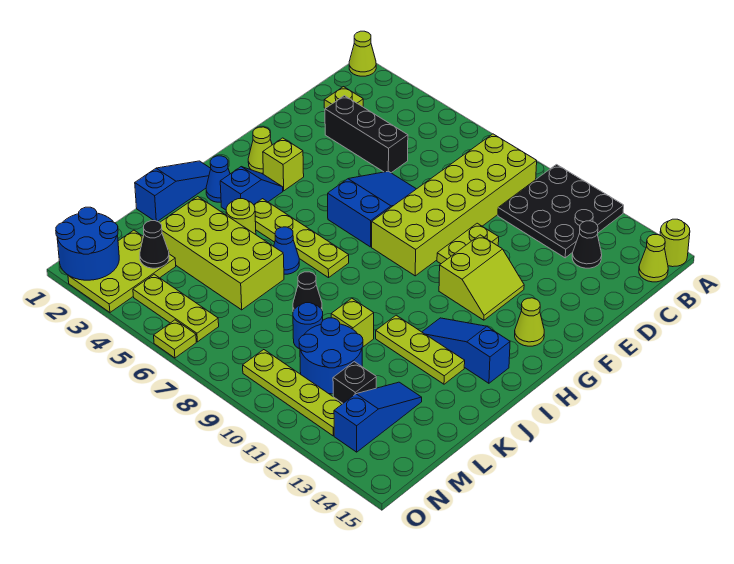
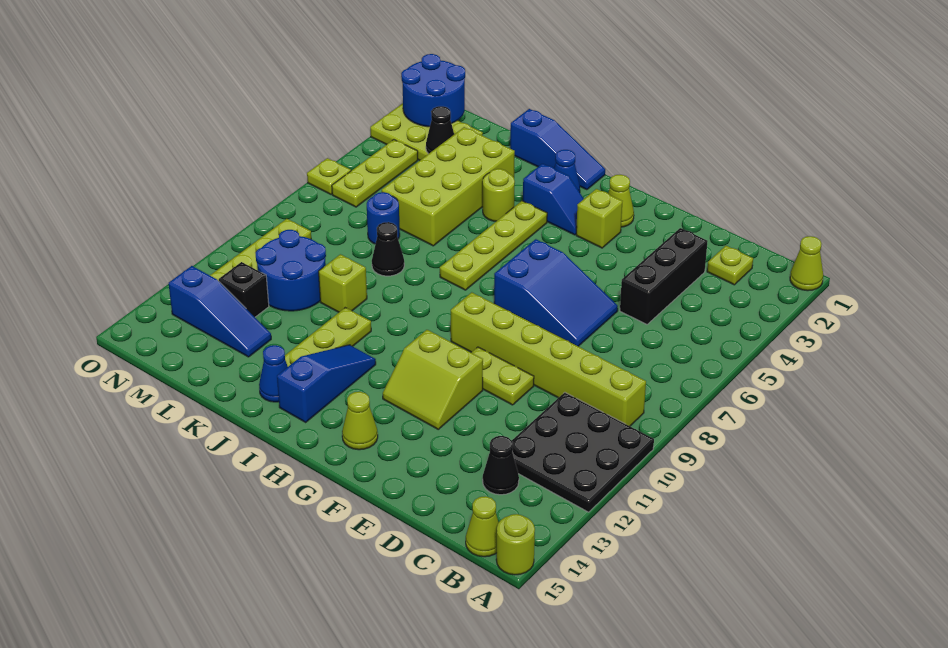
lime brick B8:G9 level 1 -> lime brick B9:G9 level 1
blue cone J6 level 1 -> blue cone J14 level 1
blue round brick L9 level 1 -> blue round brick L7 level 1

